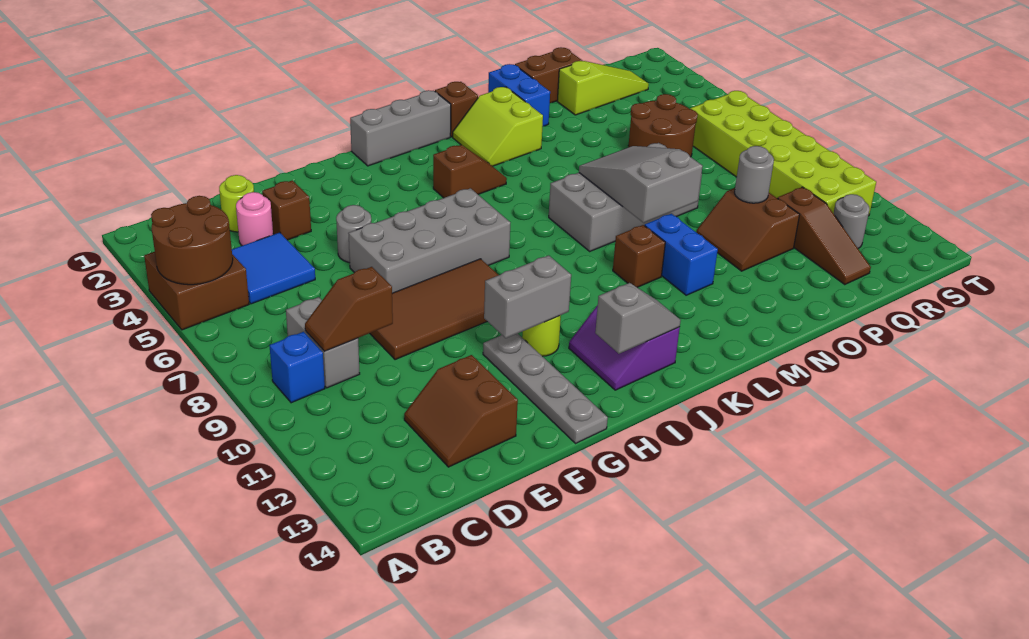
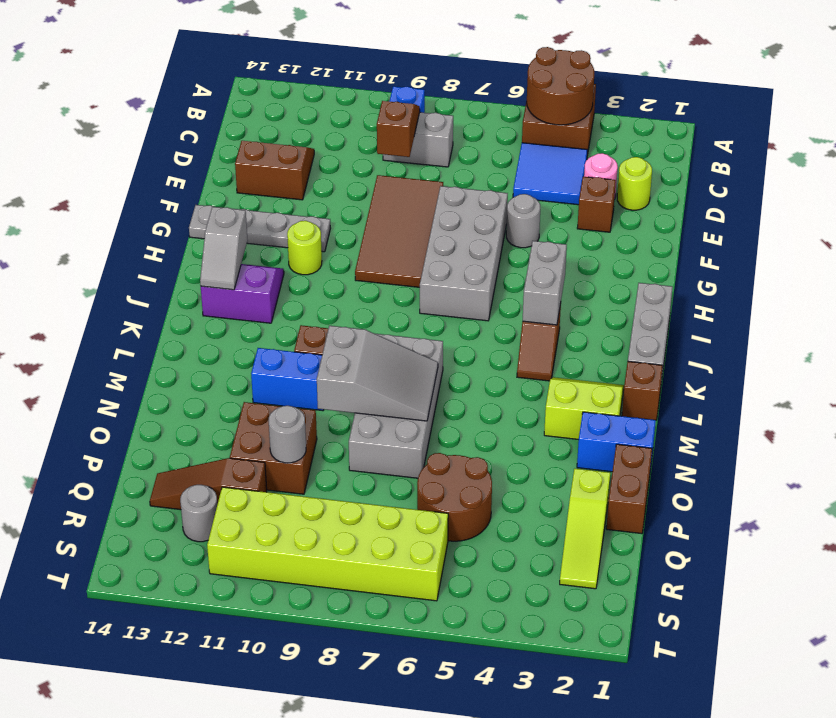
grey brick G11:H11 level 2 -> grey brick I4:J4 level 2
brown slope O10:P11 level 1 top P -> brown brick O10:P11 level 1

